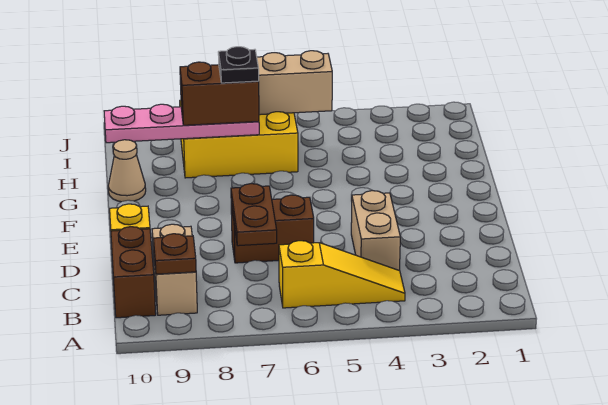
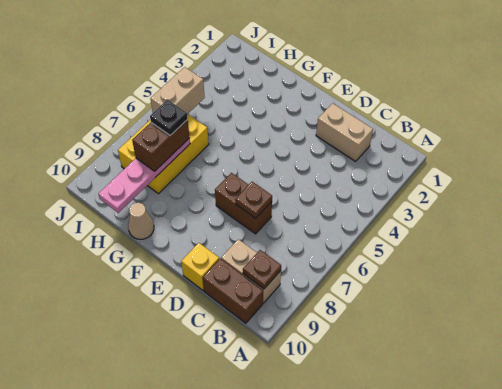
yellow slope B4:B6 level 1 top 6 -> none
tan brick C4:D4 level 1 -> tan brick C2:D2 level 1
brown plate C7:D7 level 2 -> brown plate D7 level 2
brown brick D6:D7 level 1 -> brown brick D7:E7 level 1

